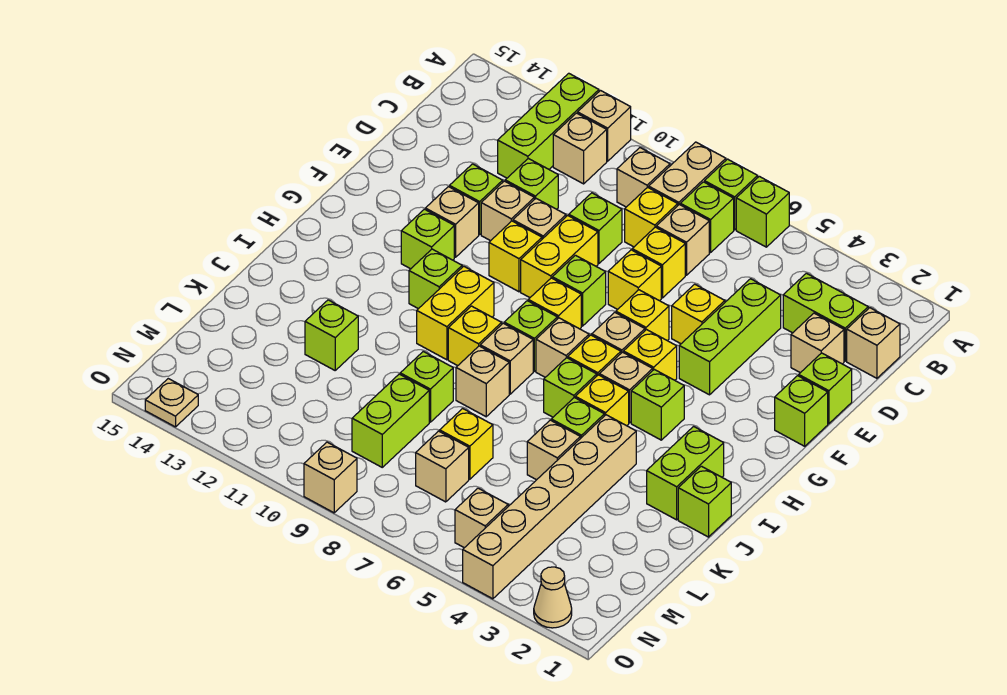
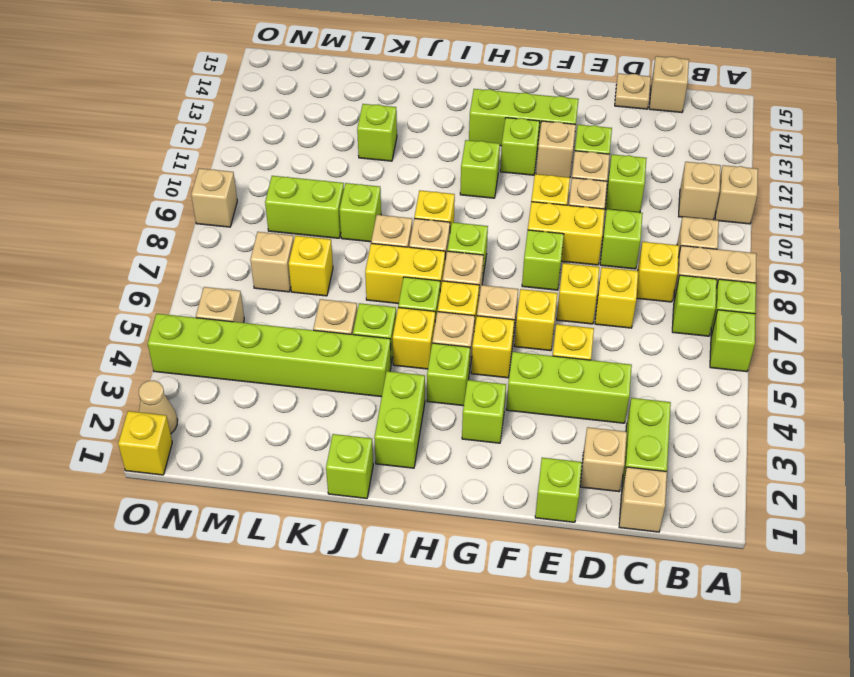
lime brick A12:C12 level 1 -> lime brick F13:H13 level 1
tan brick C7 level 1 -> tan brick C15 level 1
lime brick F1 level 1 -> lime brick G3 level 1
yellow brick G8 level 1 -> yellow brick O1 level 1
yellow brick H10:I10 level 1 -> yellow brick I7:J7 level 1
lime brick I2:J2 level 1 -> lime brick I2:I3 level 1
tan brick J4:O4 level 1 -> lime brick J4:O4 level 1
tan plate O14 level 1 -> tan plate D15 level 1

